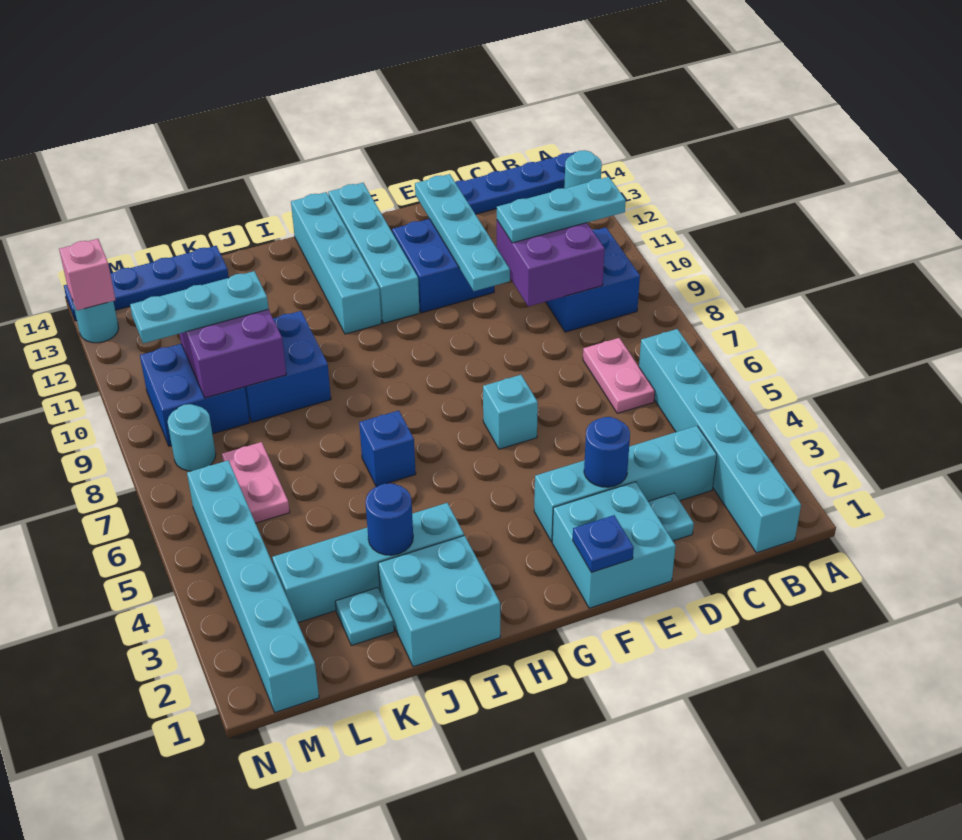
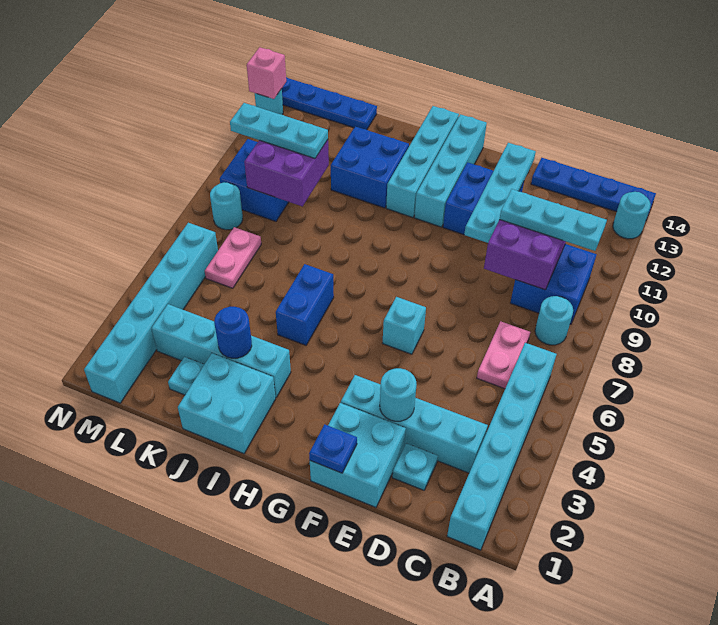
none -> cyan round brick B8 level 1
blue round brick E3 level 2 -> cyan round brick E3 level 2
blue brick I6 level 1 -> blue brick I5:I6 level 1
blue brick J9:K10 level 1 -> blue brick I11:J12 level 1

